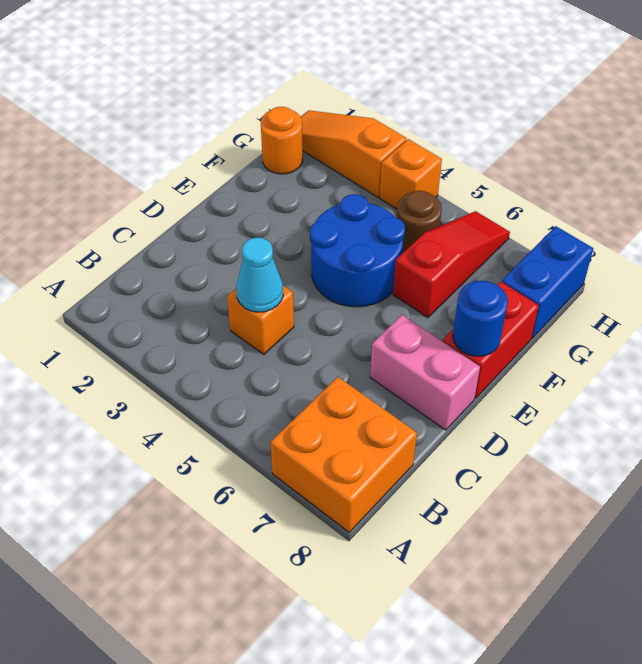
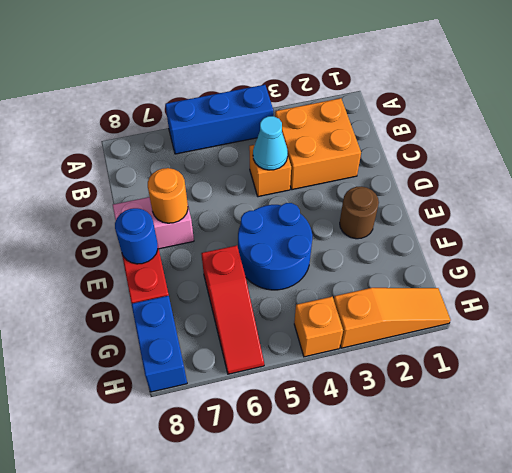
none -> blue brick A4:A6 level 1
orange brick A7:B8 level 1 -> orange brick B2:C3 level 1
orange round brick G1 level 1 -> orange round brick D7 level 2
brown round brick G5 level 1 -> brown round brick E2 level 1

